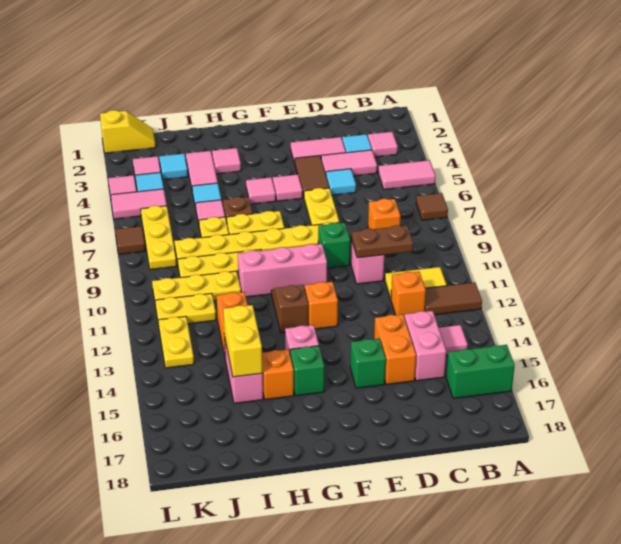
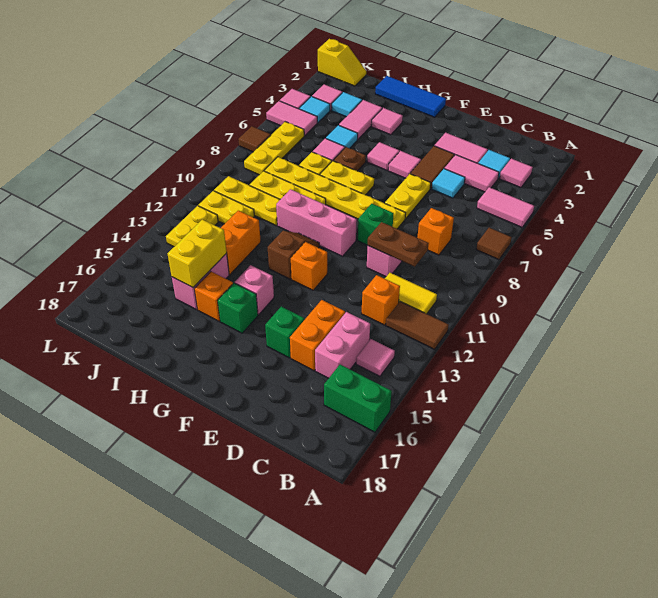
none -> blue tile G1:I1 level 1

